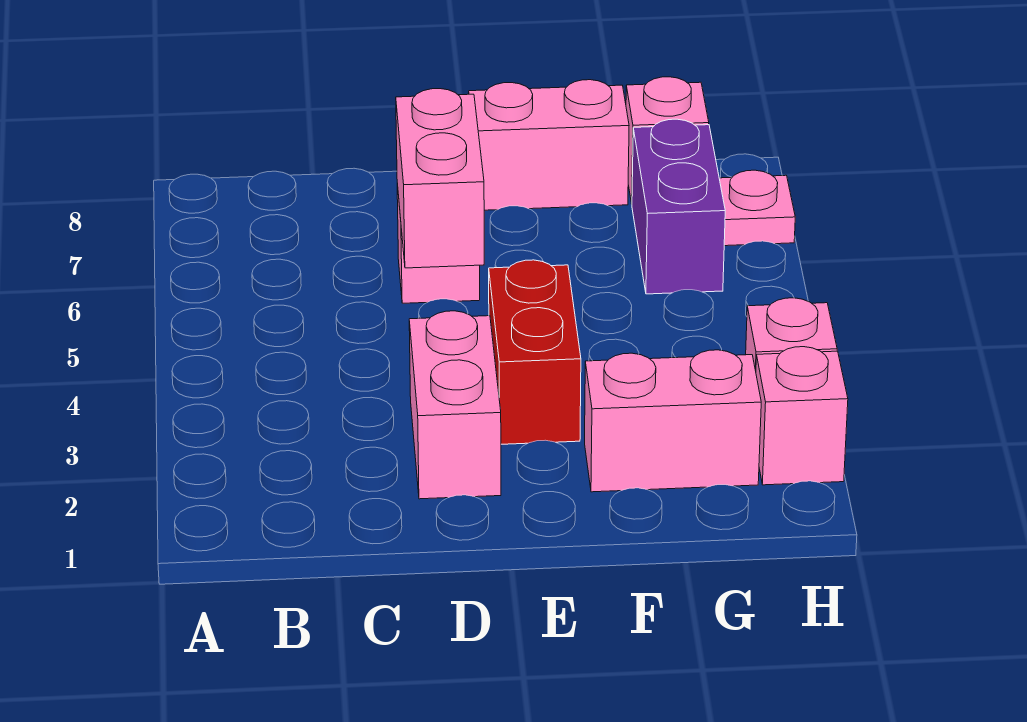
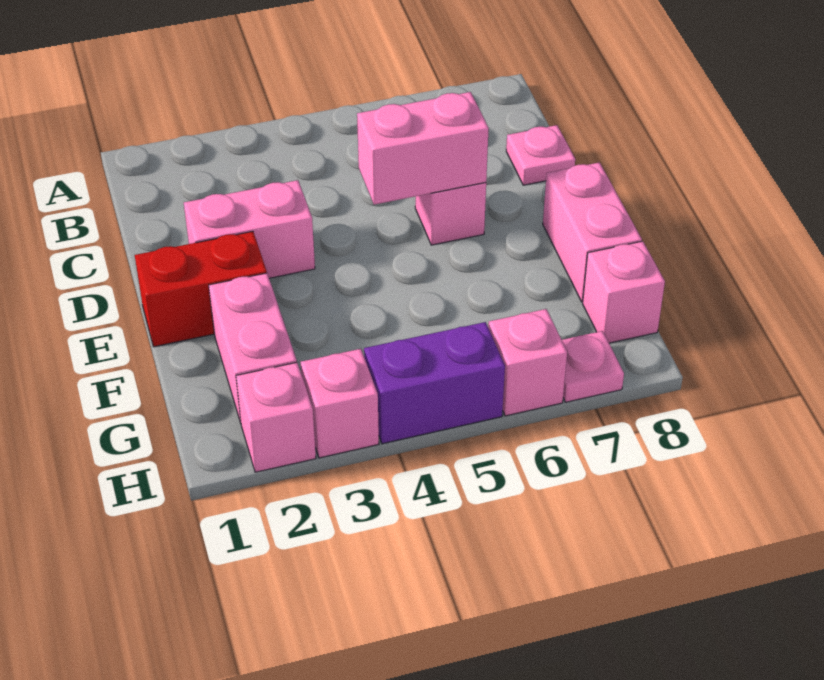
none -> pink plate C8 level 1
red brick E3:E4 level 1 -> red brick E1:E2 level 1
purple brick G6:G7 level 1 -> purple brick H4:H5 level 1
none -> pink brick H6 level 1

